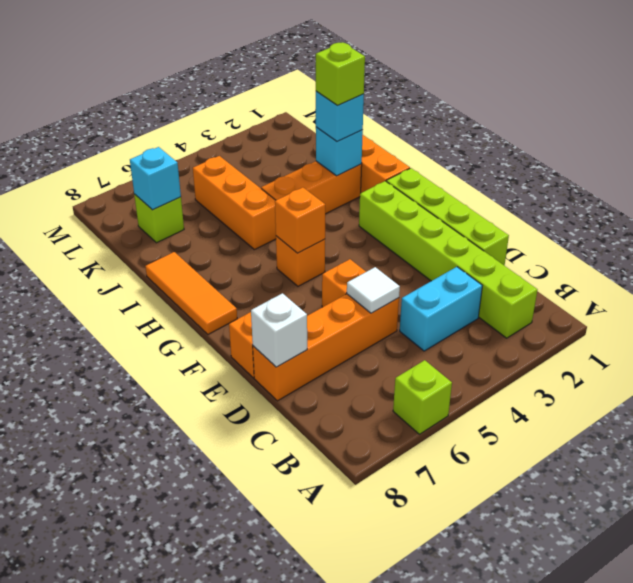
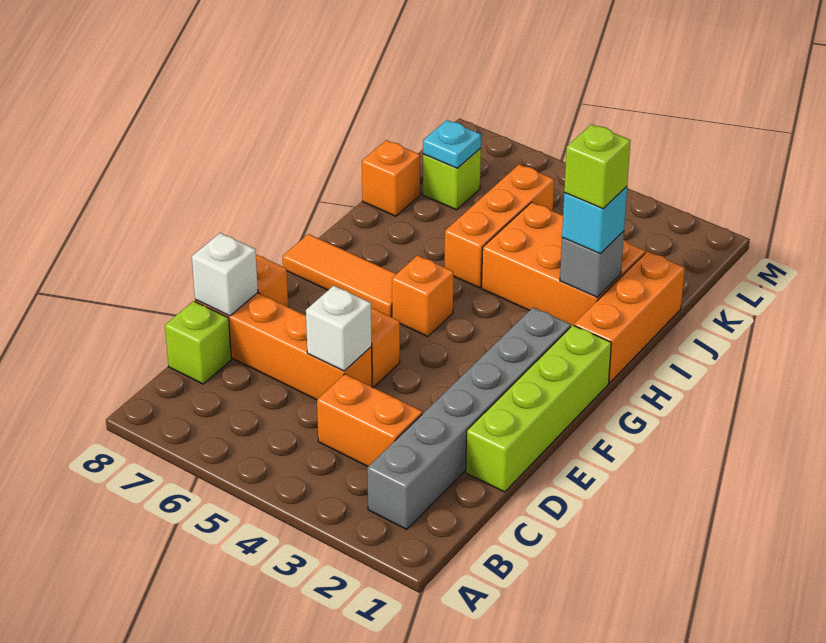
lime brick A6 level 1 -> lime brick C8 level 1
lime brick B2:G2 level 1 -> grey brick B2:G2 level 1
cyan brick C3:C4 level 1 -> orange brick C3:C4 level 1
white tile D5 level 2 -> white brick D5 level 2
orange brick G5 level 2 -> orange brick J8 level 1
orange tile G8:I8 level 1 -> orange tile G6:G8 level 1
orange brick I2:I4 level 1 -> orange brick I2:J4 level 1
cyan brick I2 level 2 -> grey brick I2 level 2
cyan brick K7 level 2 -> cyan plate K7 level 2

